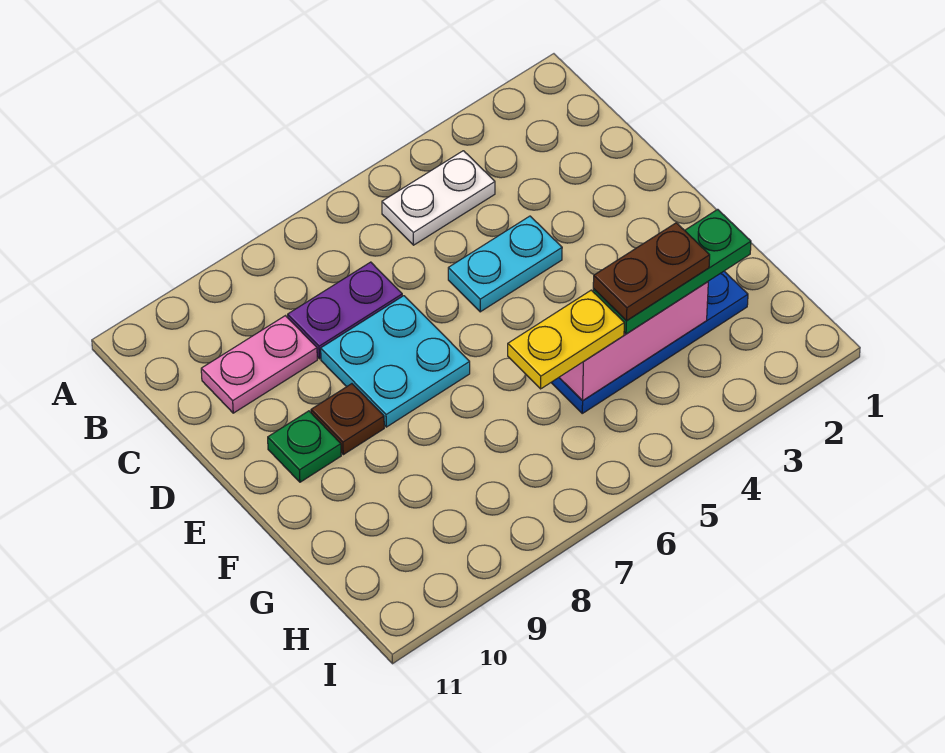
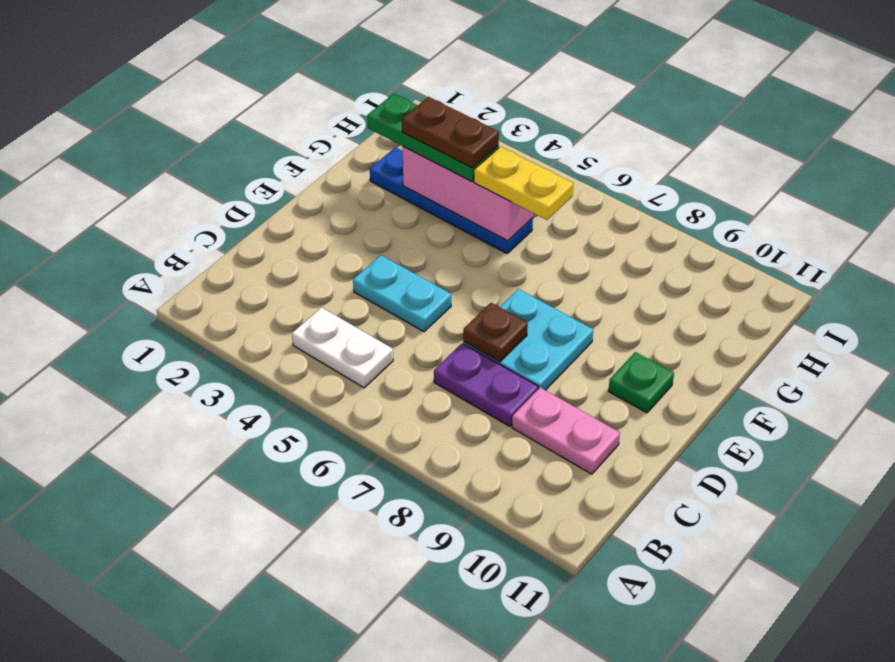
brown plate E9 level 1 -> brown plate D7 level 2

